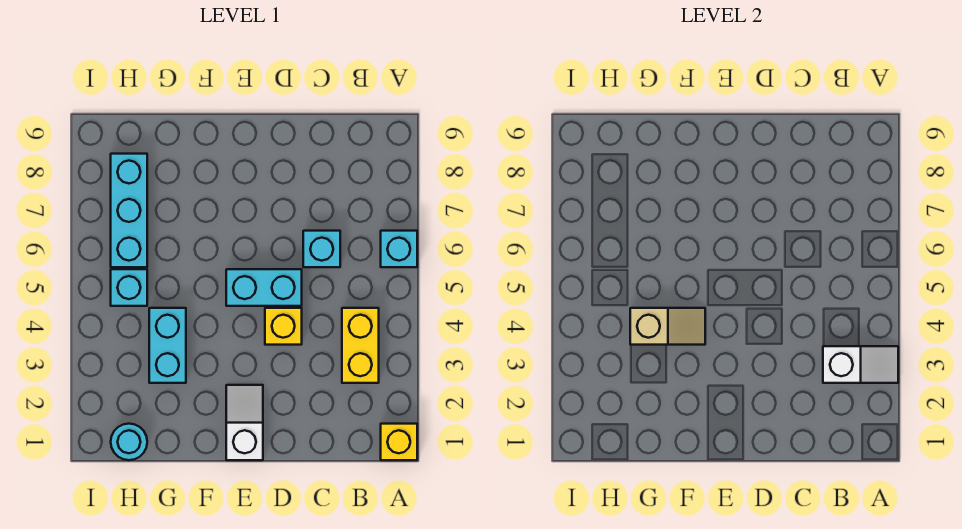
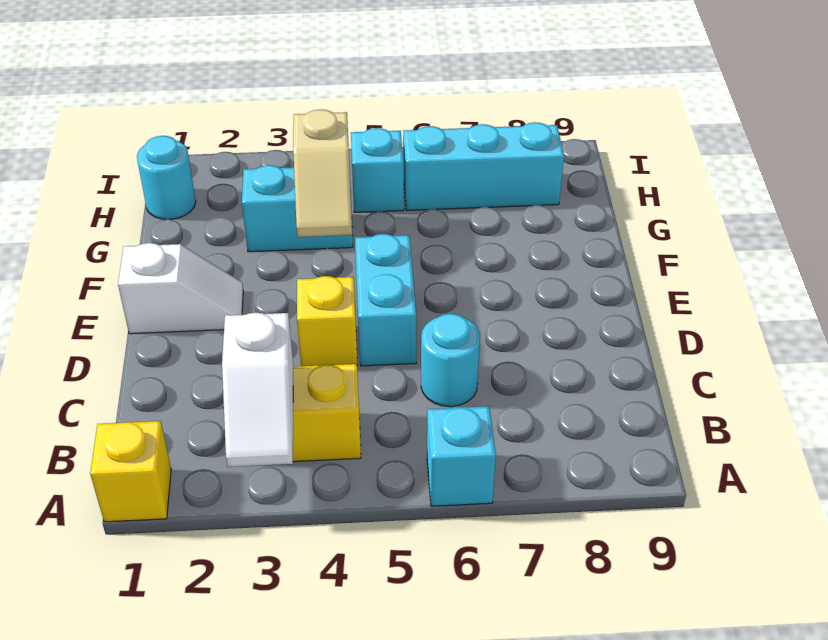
cyan brick C6 level 1 -> cyan round brick C6 level 1

